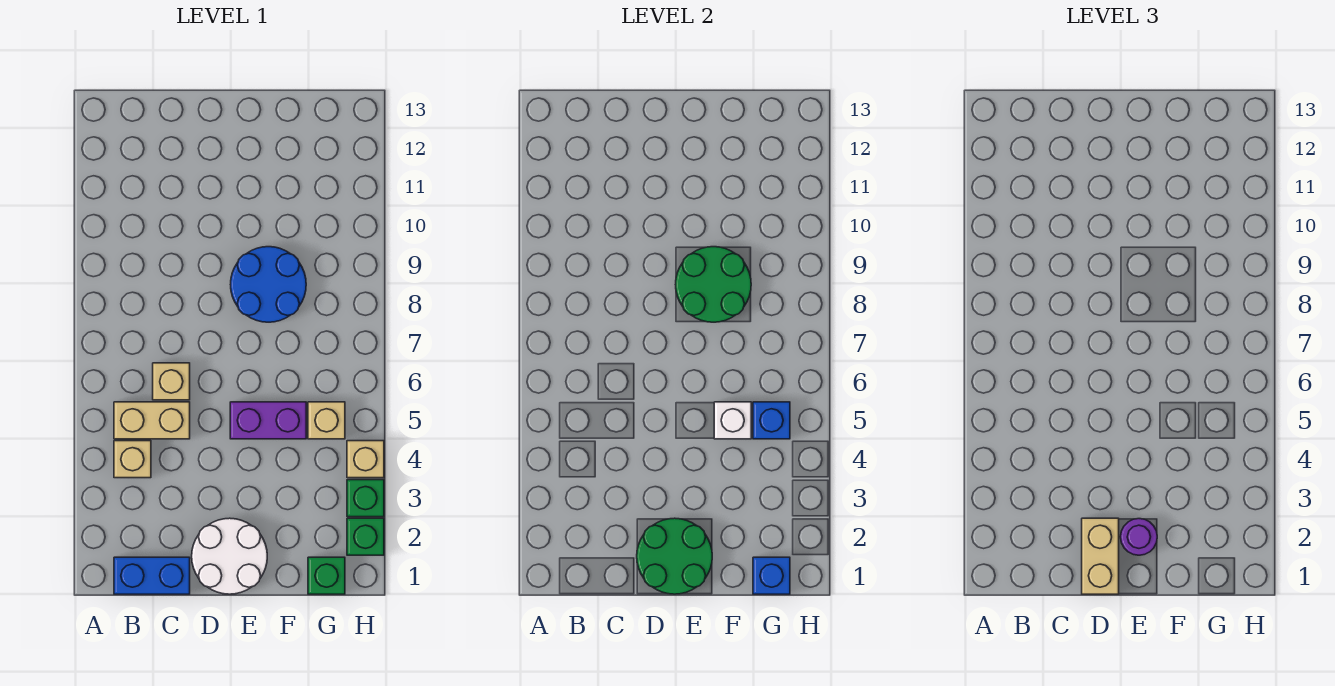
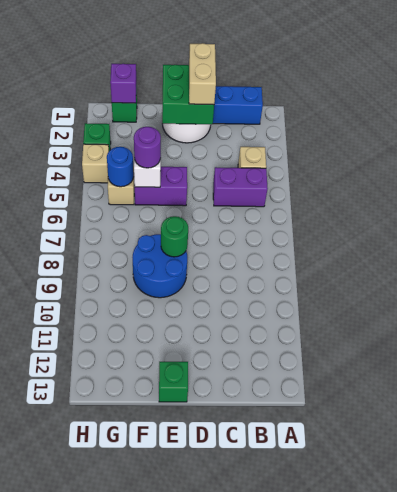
tan brick B5:C5 level 1 -> purple brick B5:C5 level 1
tan brick C6 level 1 -> none
green round brick D1:E2 level 2 -> green brick D1:E2 level 2
purple round brick E2 level 3 -> purple round brick F5 level 3
green round brick E8:F9 level 2 -> green round brick E8 level 2
blue brick G1 level 2 -> purple brick G1 level 2
blue brick G5 level 2 -> blue round brick G5 level 2
green brick H2 level 1 -> green brick E13 level 1

